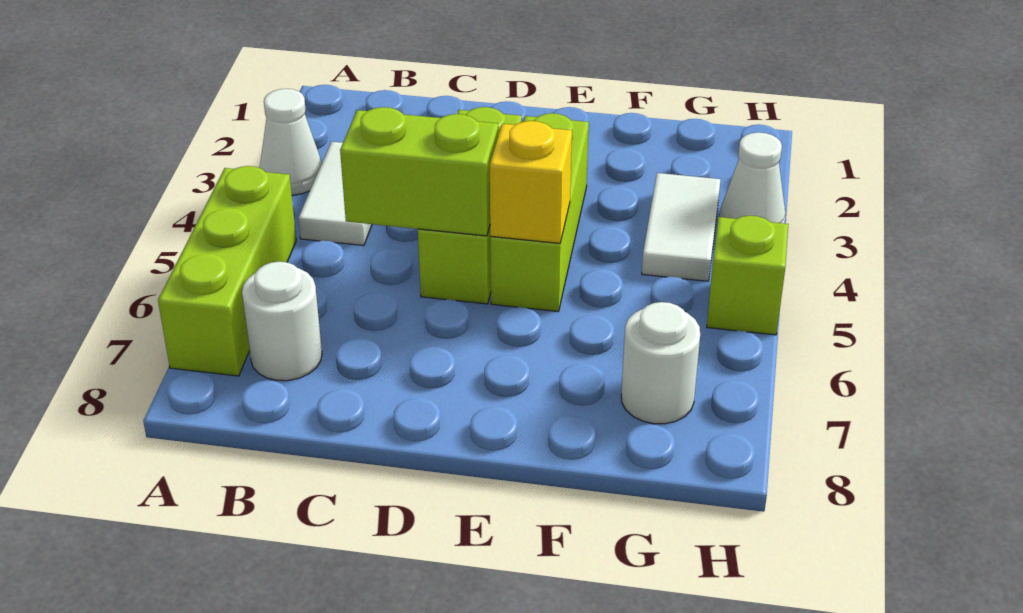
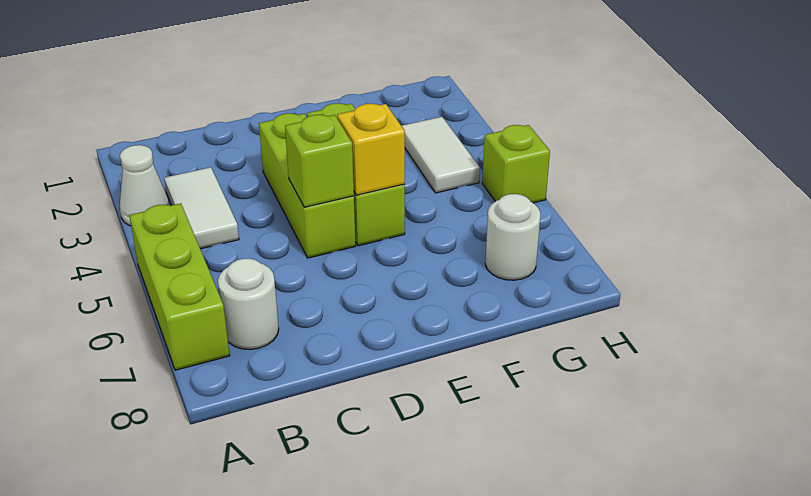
lime brick C5:D5 level 2 -> lime brick D5 level 2
white cone H3 level 1 -> none

